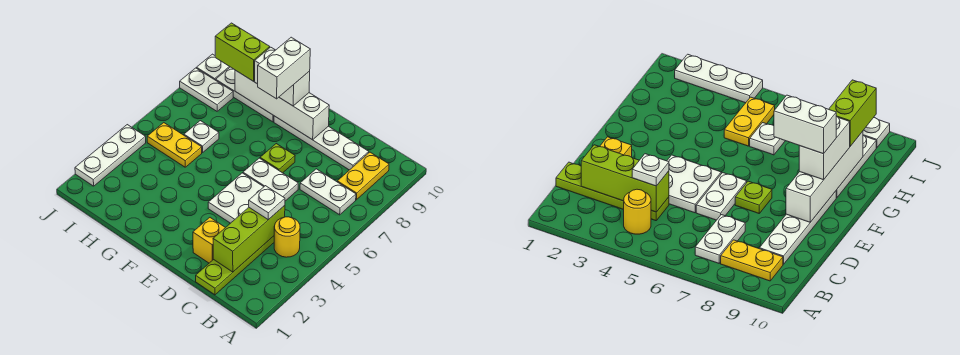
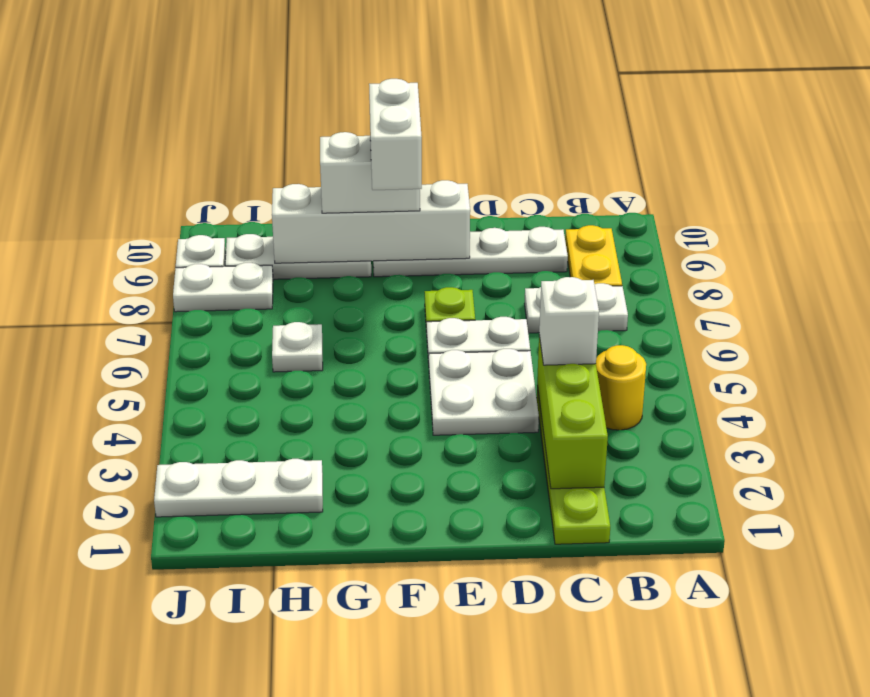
white plate C4 level 3 -> white brick C4 level 3
yellow brick D2 level 1 -> none
yellow plate H5:I5 level 1 -> none
lime brick H9:I9 level 3 -> none
white plate J2:J4 level 1 -> white plate H2:J2 level 1

